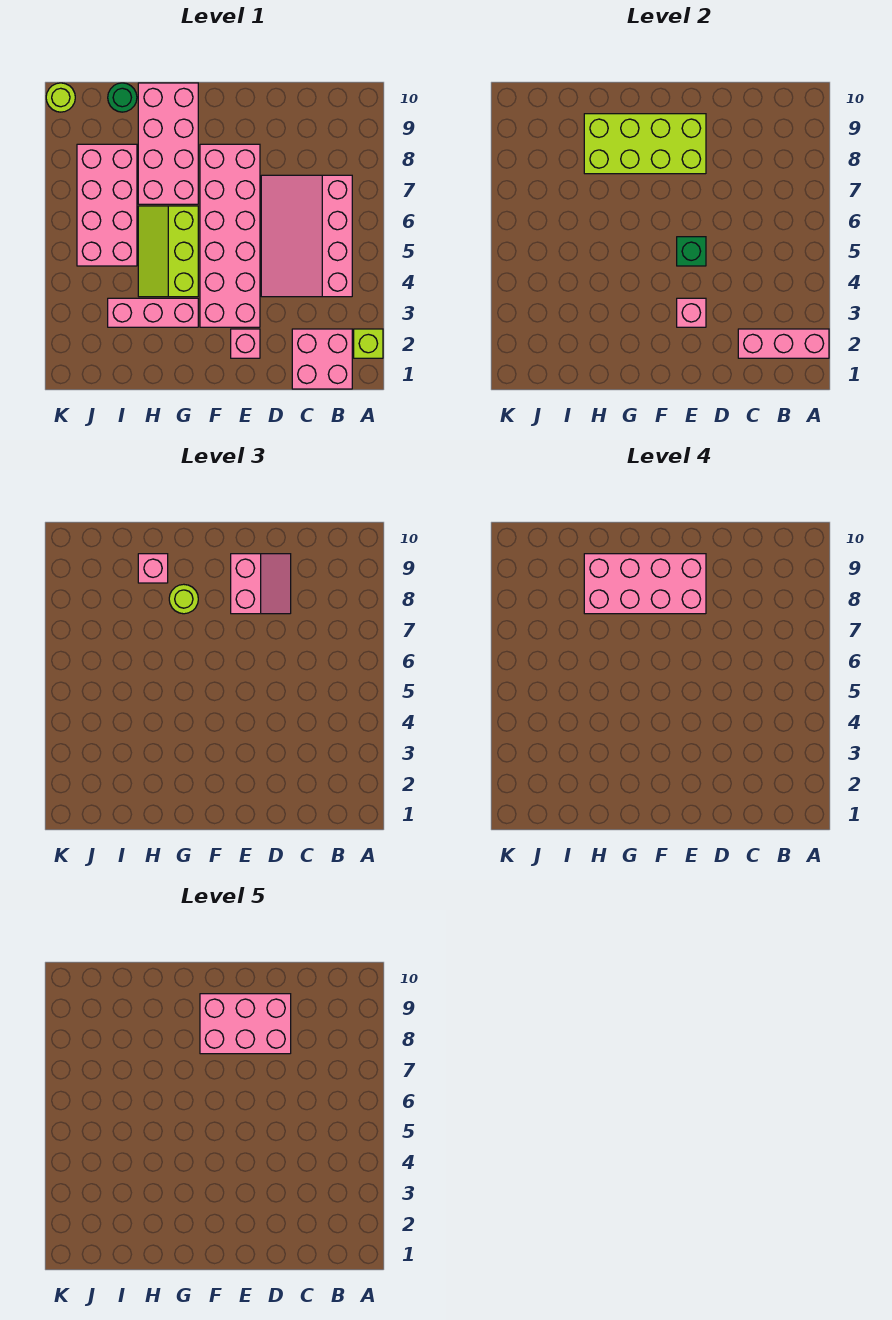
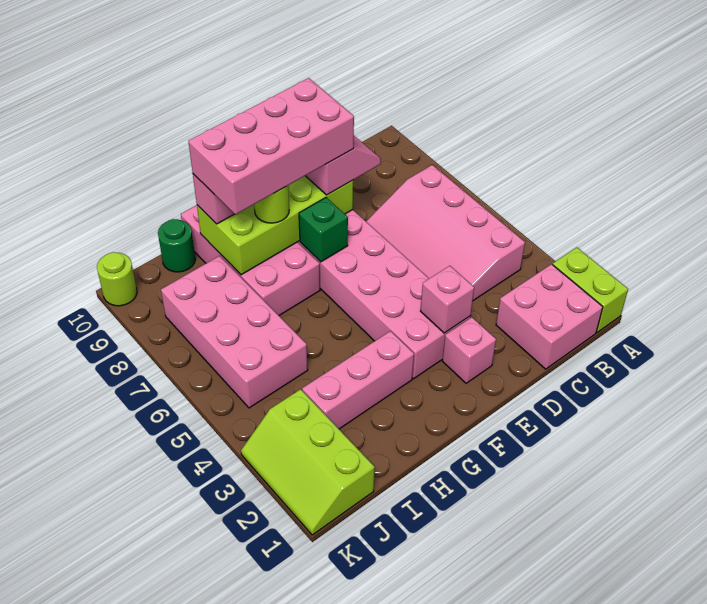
lime brick A2 level 1 -> lime brick A1:A2 level 1
pink brick A2:C2 level 2 -> none
pink brick D8:F9 level 5 -> none
green brick E5 level 2 -> green brick F7 level 2
lime slope G4:H6 level 1 top G -> lime slope J1:K3 level 1 top J

